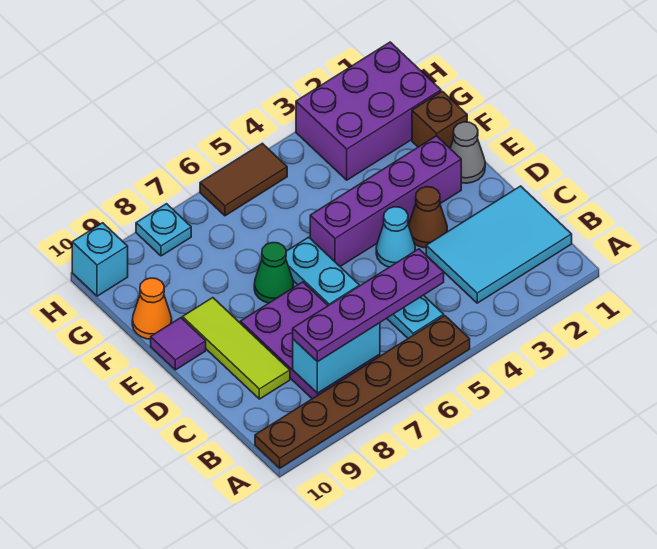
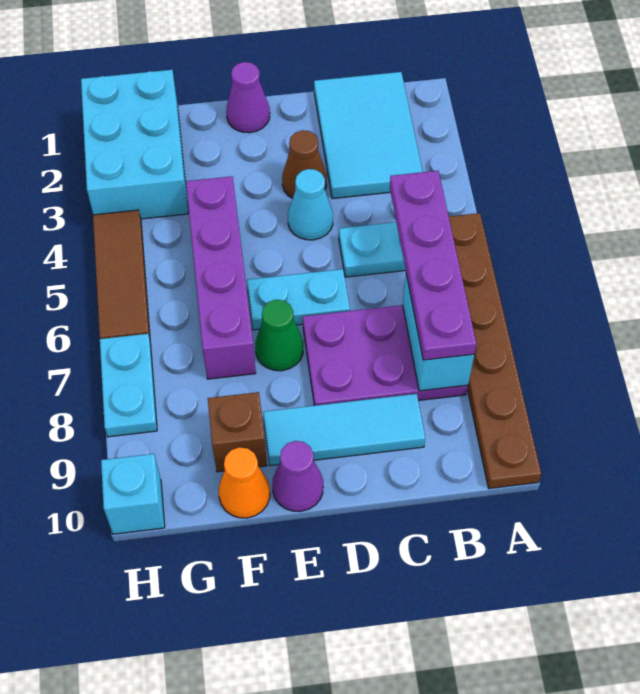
lime tile C9:E9 level 1 -> cyan tile C9:E9 level 1
grey cone E1 level 1 -> purple cone E1 level 1
purple brick E2:E5 level 1 -> purple brick F4:F7 level 1
purple tile E10 level 1 -> purple cone E10 level 1
brown brick F1 level 1 -> brown brick F9 level 1
purple brick G1:H3 level 1 -> cyan brick G1:H3 level 1
brown tile H5:H6 level 1 -> brown tile H4:H6 level 1
cyan plate H8 level 1 -> cyan plate H7:H8 level 1

